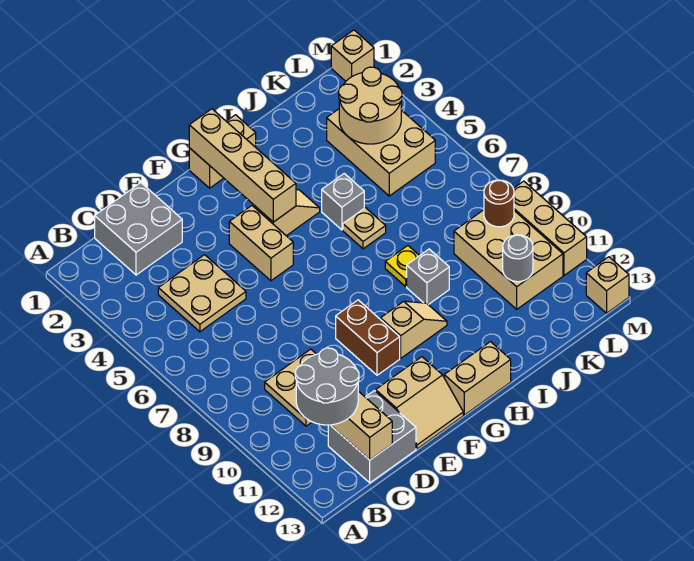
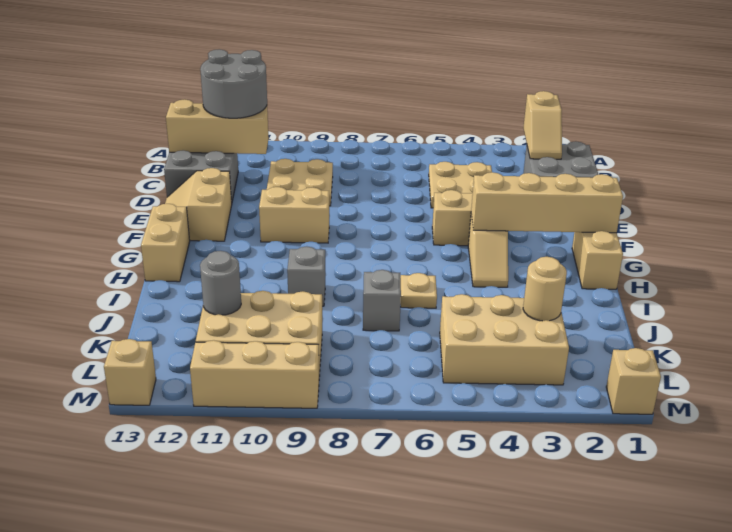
brown brick F9:F10 level 1 -> tan brick F9:F10 level 1
tan slope G10:H10 level 1 top G -> tan slope B2:C2 level 2 top B
grey brick I5 level 1 -> grey brick J7 level 1
yellow plate I8 level 1 -> none
tan round brick K3:L4 level 2 -> tan round brick K3 level 2
brown round brick L9 level 2 -> none

